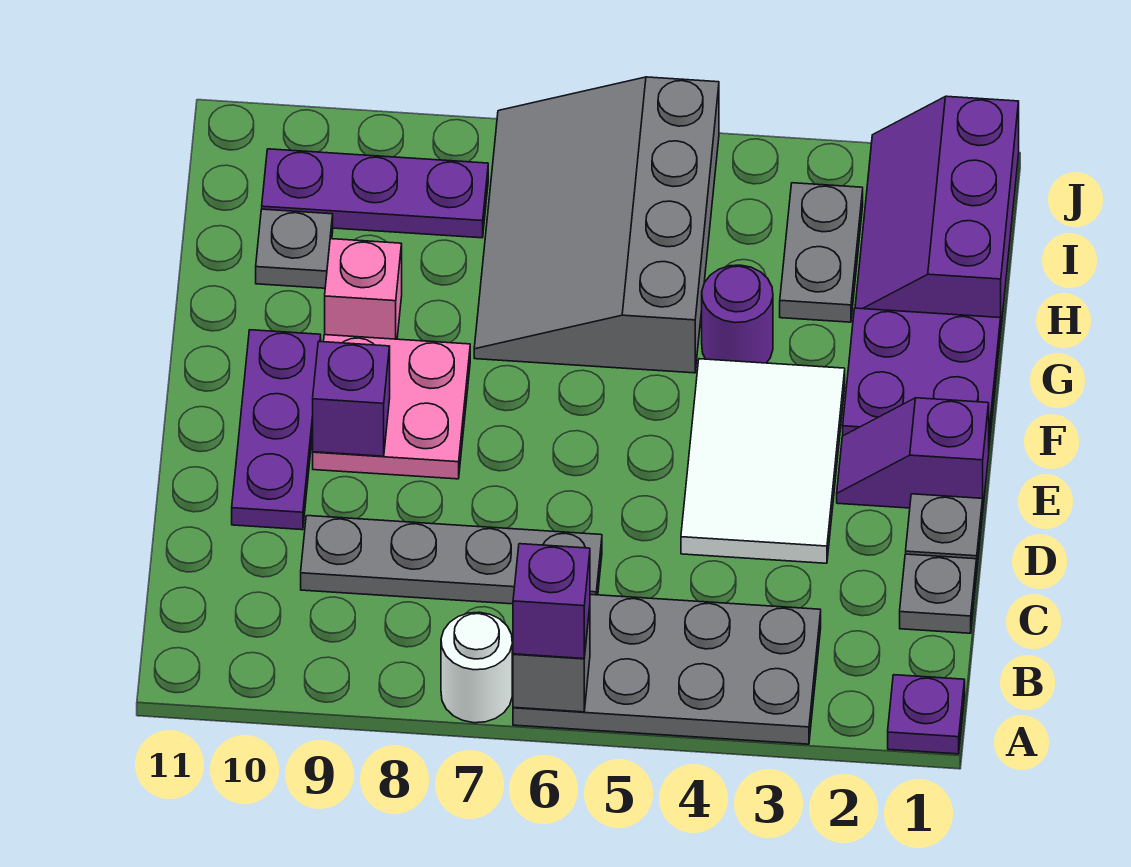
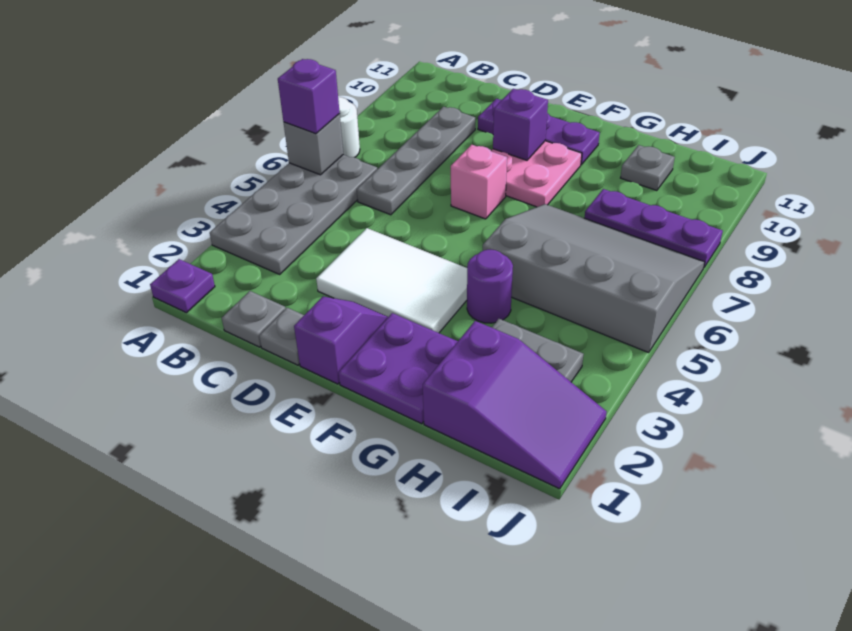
pink brick G9 level 1 -> pink brick E7 level 1
purple slope H1:J2 level 1 top 1 -> purple slope H1:J2 level 1 top H
purple plate I8:I10 level 1 -> purple plate H8:J8 level 1

